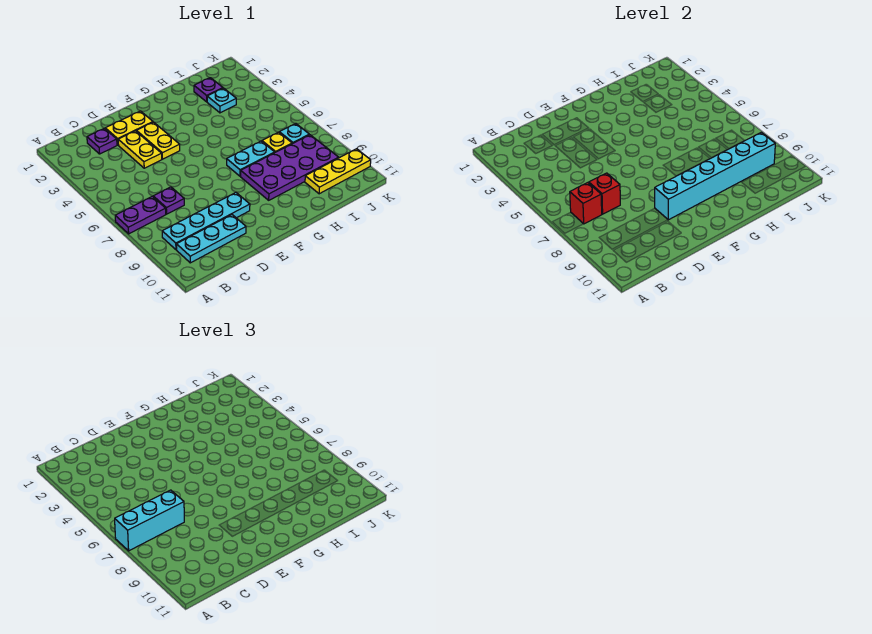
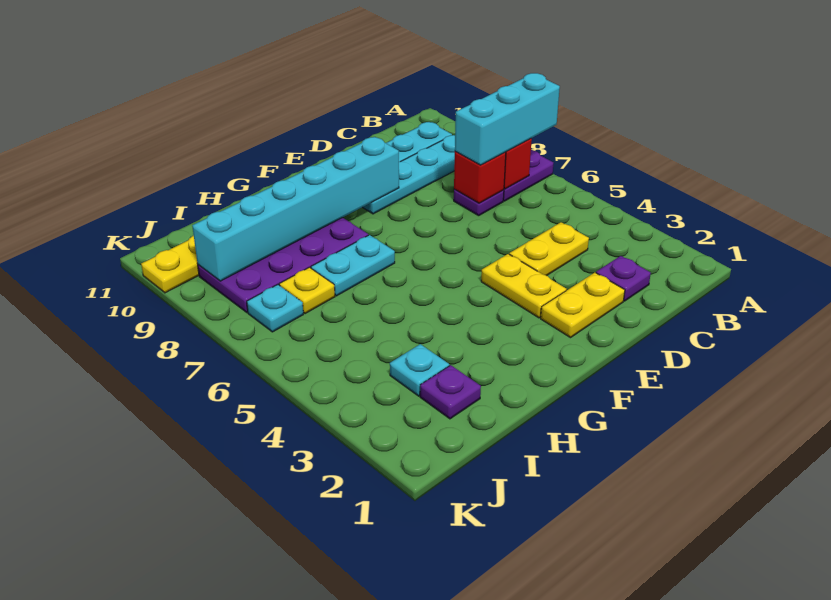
yellow plate D3:D4 level 1 -> yellow plate C4:D4 level 1

